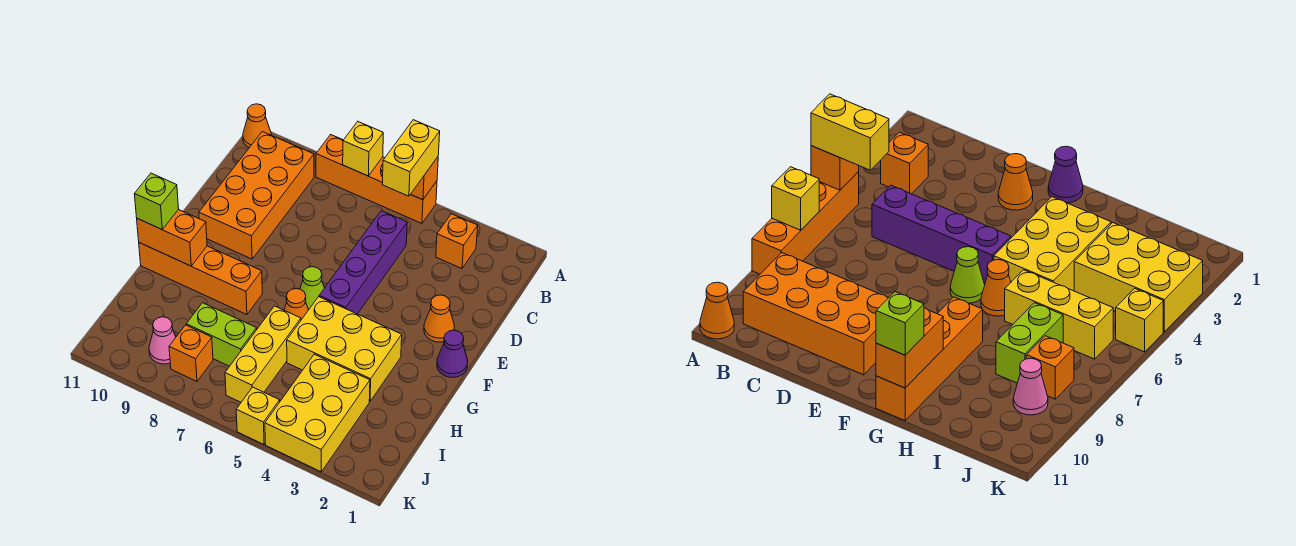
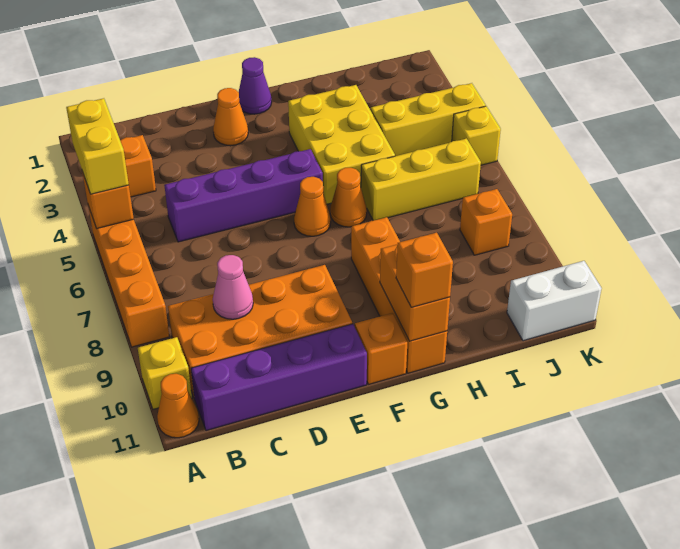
yellow brick A5:B5 level 3 -> yellow brick A4:A5 level 3
yellow brick A7 level 2 -> yellow brick A10 level 1
none -> purple brick B11:E11 level 1
lime cone F6 level 1 -> orange cone F6 level 1
none -> orange brick F11 level 1
lime brick G11 level 3 -> orange brick G11 level 3
yellow brick I3:K4 level 1 -> yellow brick I4:K4 level 1
lime brick I7:I8 level 1 -> none
pink cone J9 level 1 -> pink cone C9 level 2
none -> white brick J11:K11 level 1

